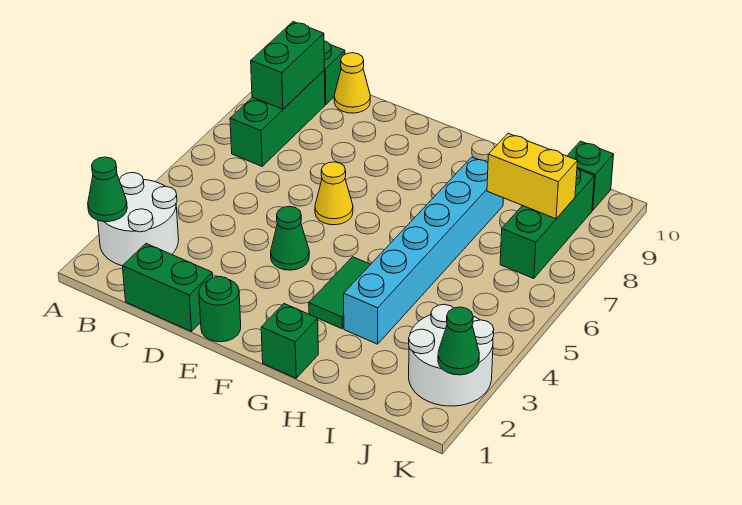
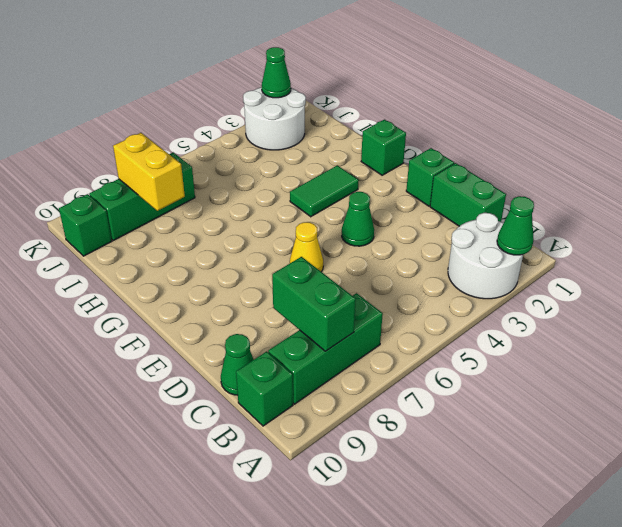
green brick B8:B9 level 2 -> green brick B8:C8 level 2
yellow cone C10 level 1 -> green cone C10 level 1
green round brick E1 level 1 -> green brick E1 level 1
cyan brick H3:H8 level 1 -> none

